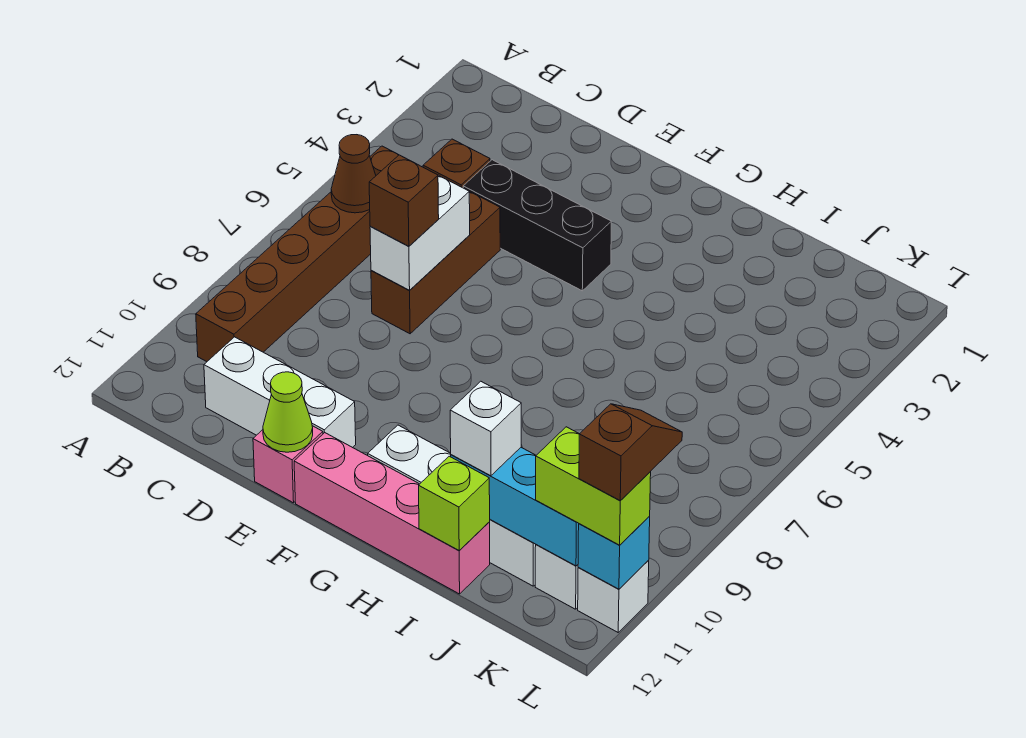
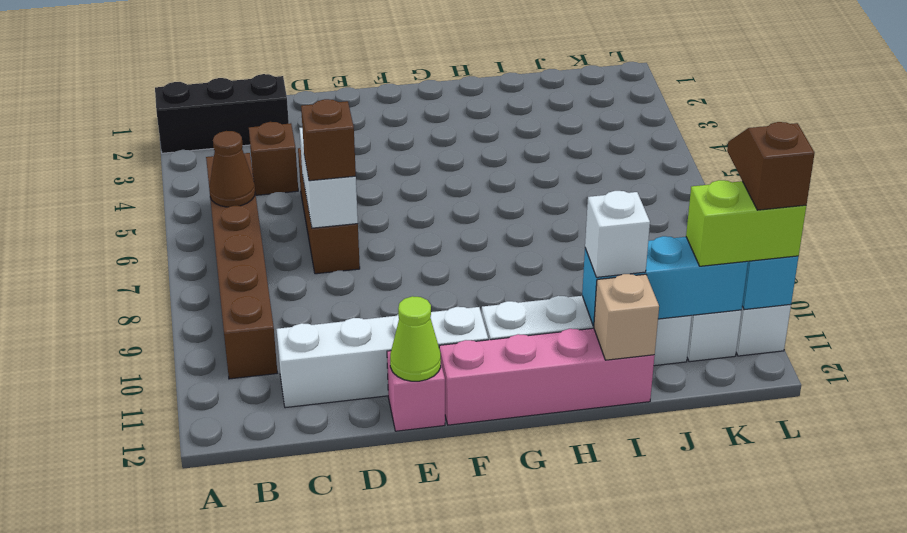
white brick C11:E11 level 1 -> white brick C11:F11 level 1
black brick D4:F4 level 1 -> black brick A2:C2 level 1
lime brick I12 level 2 -> tan brick I12 level 2

